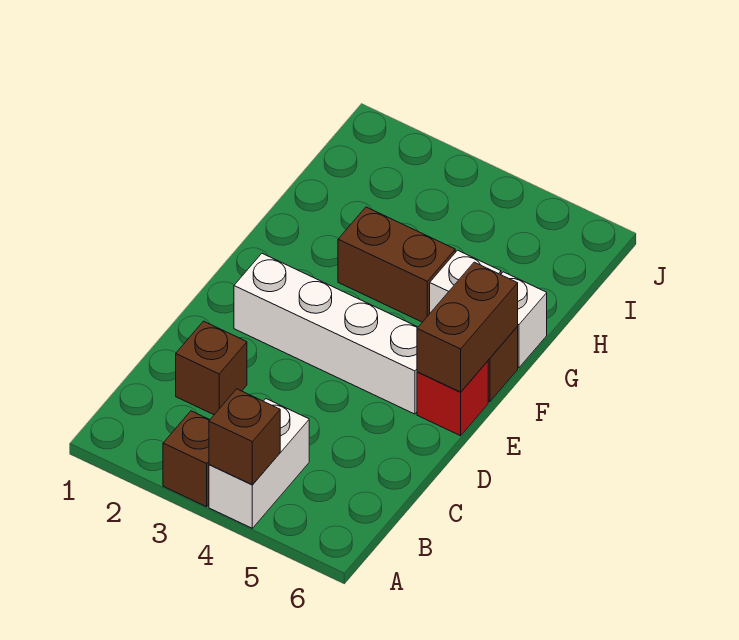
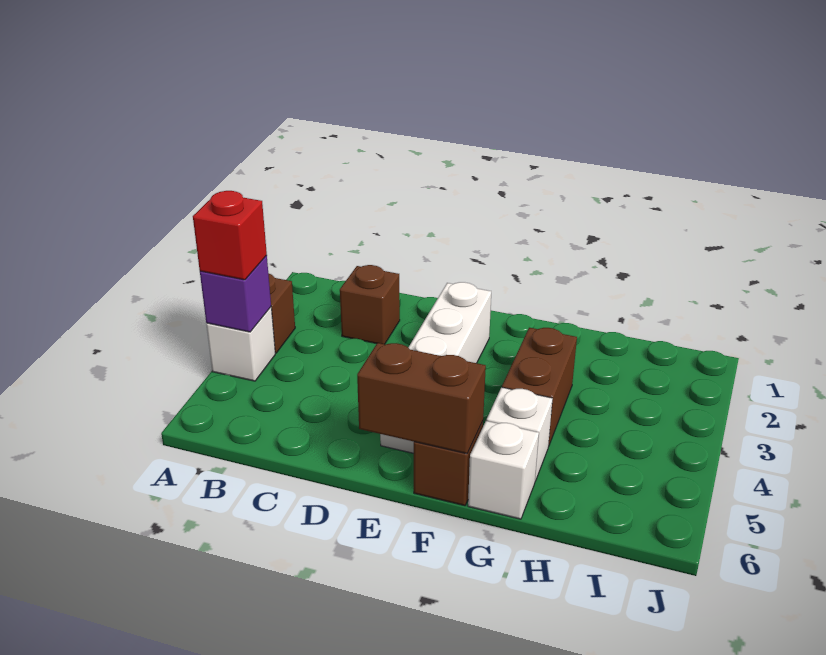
white brick A4:B4 level 1 -> white brick A4 level 1
brown brick A4 level 2 -> purple brick A4 level 2
red brick E6 level 1 -> red brick A4 level 3

